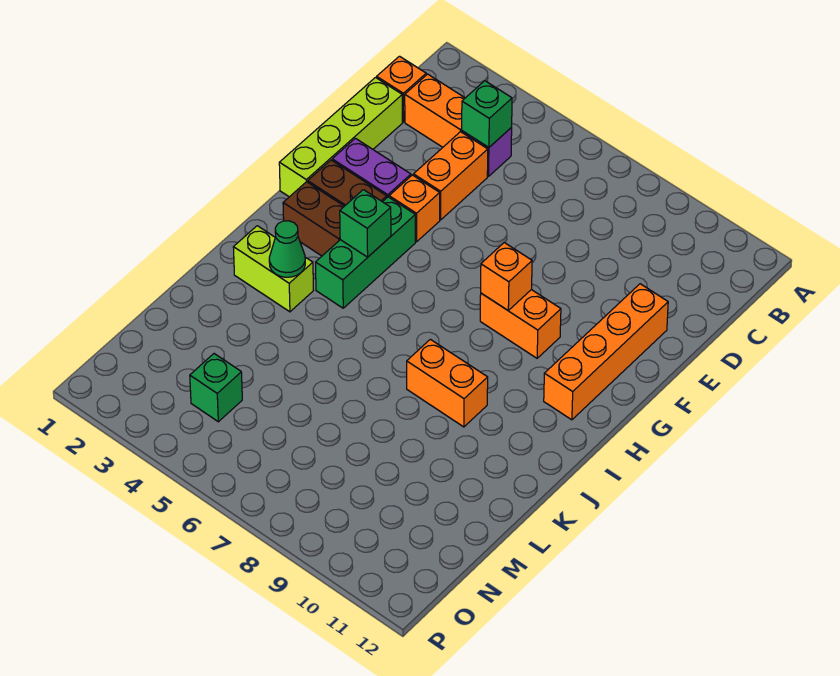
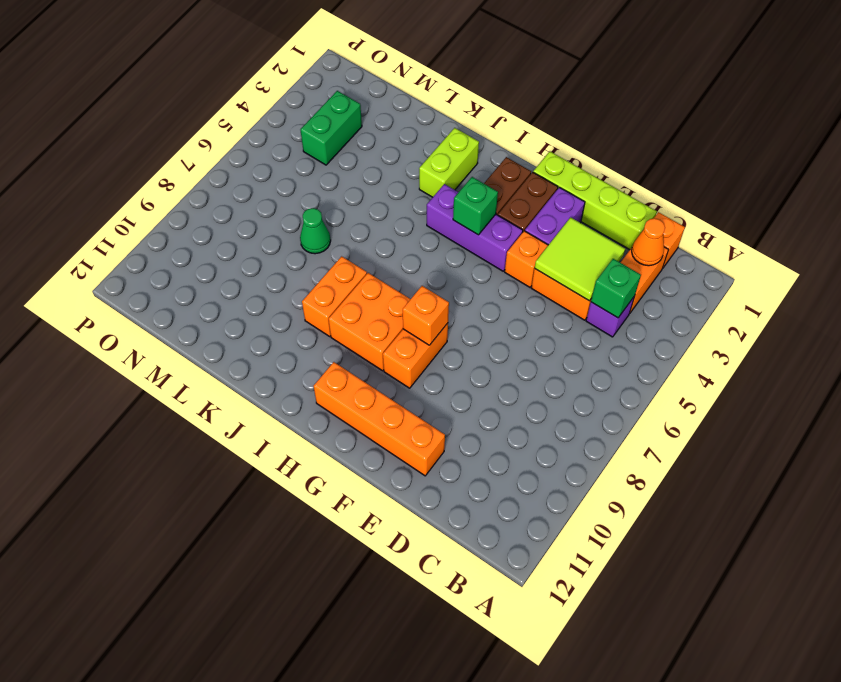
none -> orange cone C2 level 2
none -> lime tile D3:E4 level 2
green brick G4:I4 level 1 -> purple brick G4:I4 level 1
none -> orange brick H8:I9 level 1
green cone J3 level 2 -> green cone L7 level 1
green brick N4 level 1 -> green brick N3:N4 level 1

